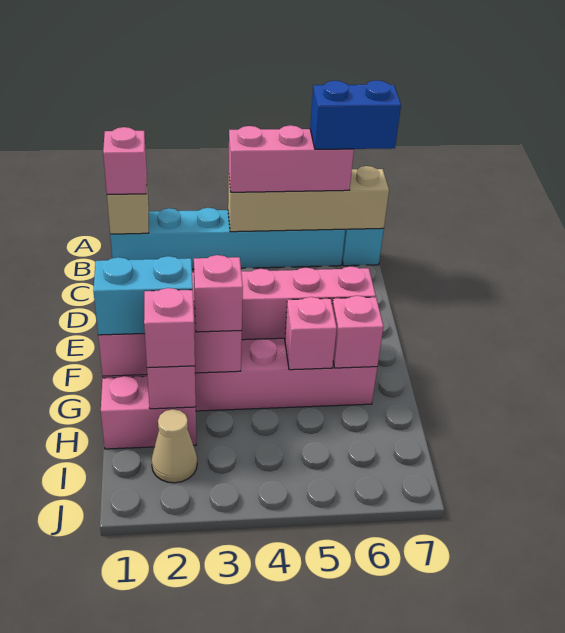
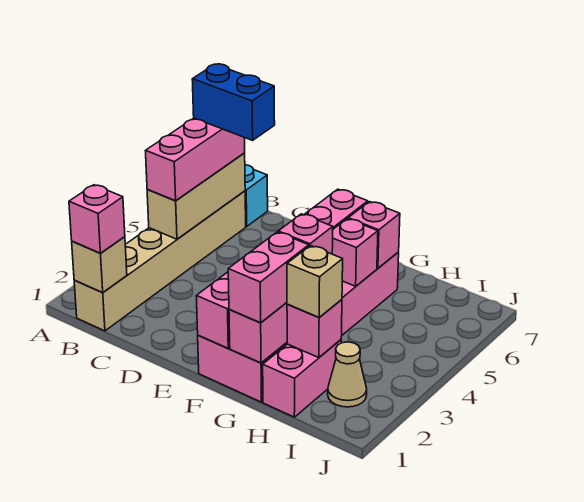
cyan brick B1:B6 level 1 -> tan brick B1:B6 level 1
tan brick B4:B7 level 2 -> tan brick B4:B6 level 2
blue brick B6:B7 level 4 -> blue brick B6:C6 level 4
cyan brick G1:G2 level 3 -> pink brick G1:G2 level 3
pink brick H2 level 3 -> tan brick H2 level 3

